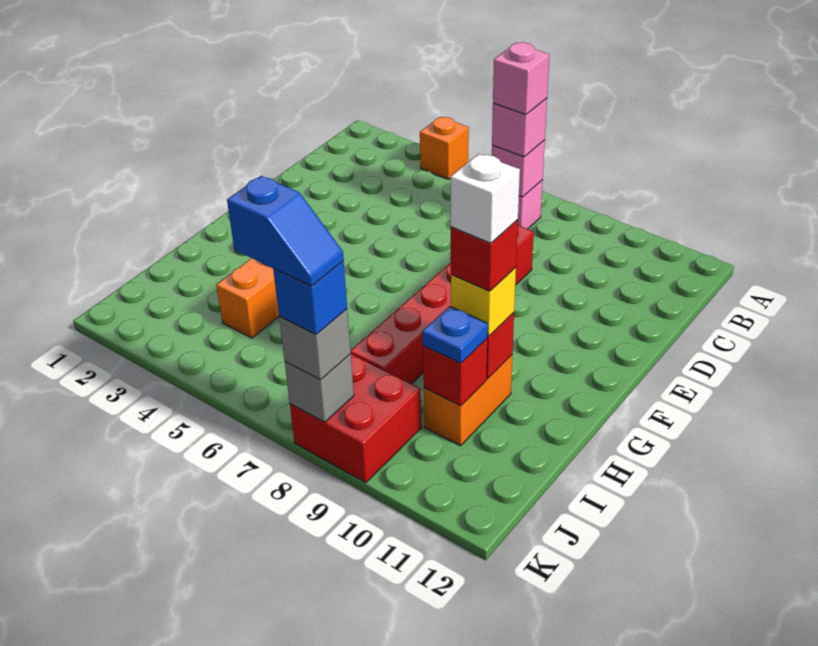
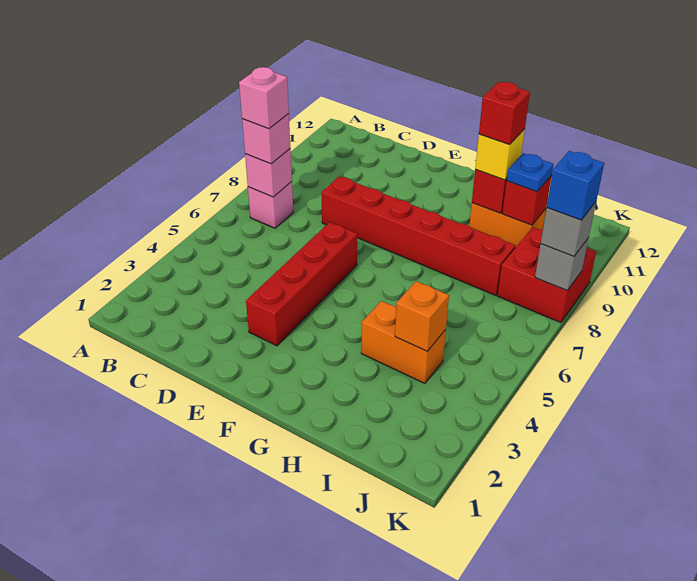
orange brick A4 level 1 -> orange brick I4 level 2
none -> red brick E3:E6 level 1
white brick H10 level 5 -> none
blue slope K7:K8 level 5 top 7 -> none

